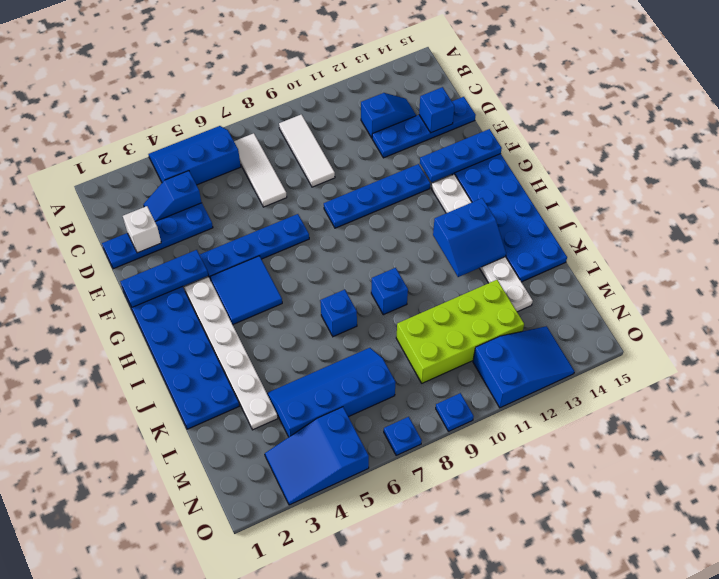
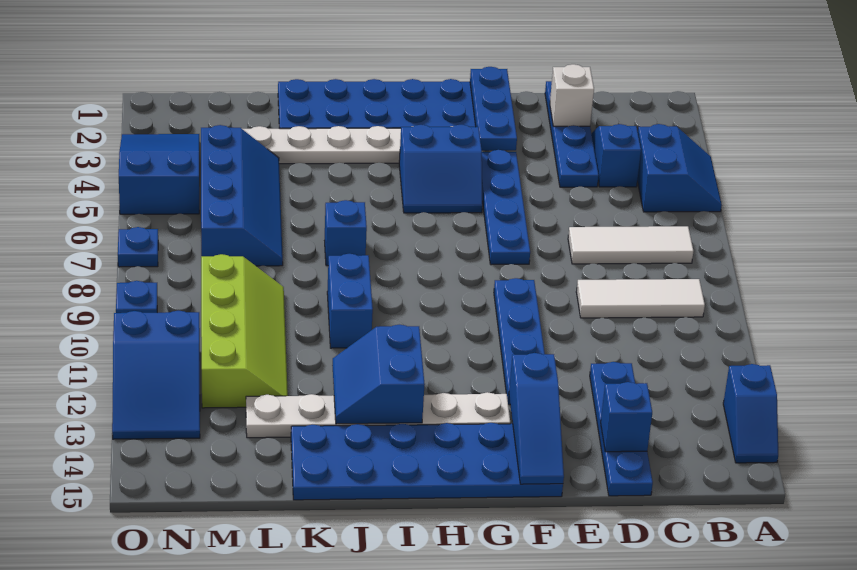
blue slope A4:B6 level 1 top B -> blue slope A4:B5 level 1 top B
blue slope C12:C13 level 1 top 12 -> blue slope A13:A14 level 1 top 13
blue plate F13:F15 level 2 -> blue slope F13:F15 level 2 top 13
blue tile G4:H5 level 1 -> blue slope G4:H5 level 1 top 4
blue brick J9 level 1 -> blue brick J9:J10 level 1
lime brick L9:M12 level 1 -> lime slope L9:M12 level 1 top M

